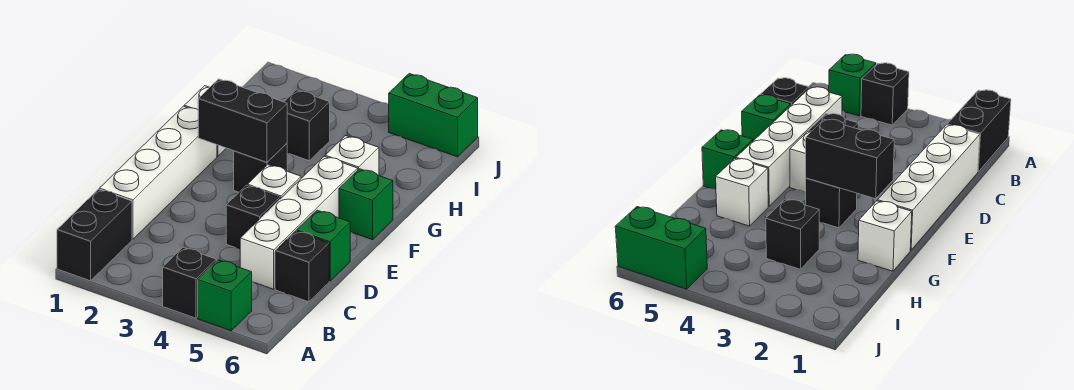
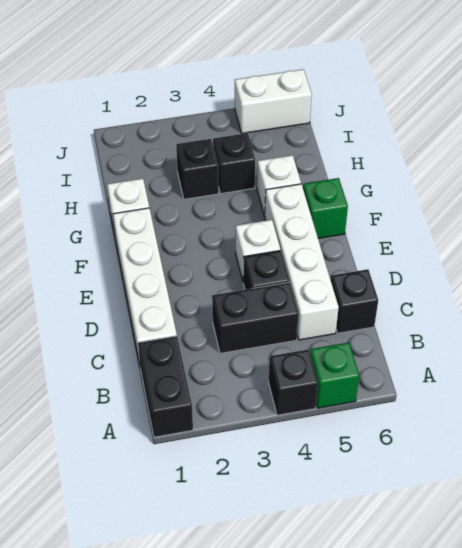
green brick D6 level 1 -> none
black brick F2:F3 level 2 -> black brick C3:C4 level 1
black brick F3 level 1 -> black brick H4 level 1
green brick J5:J6 level 1 -> white brick J5:J6 level 1

